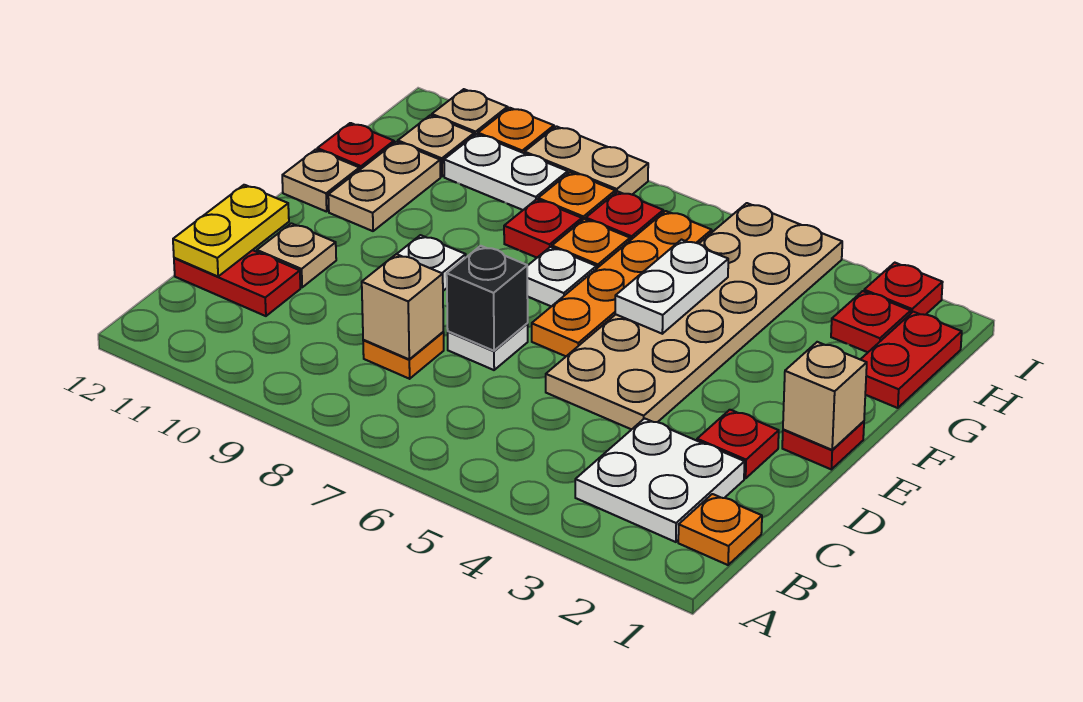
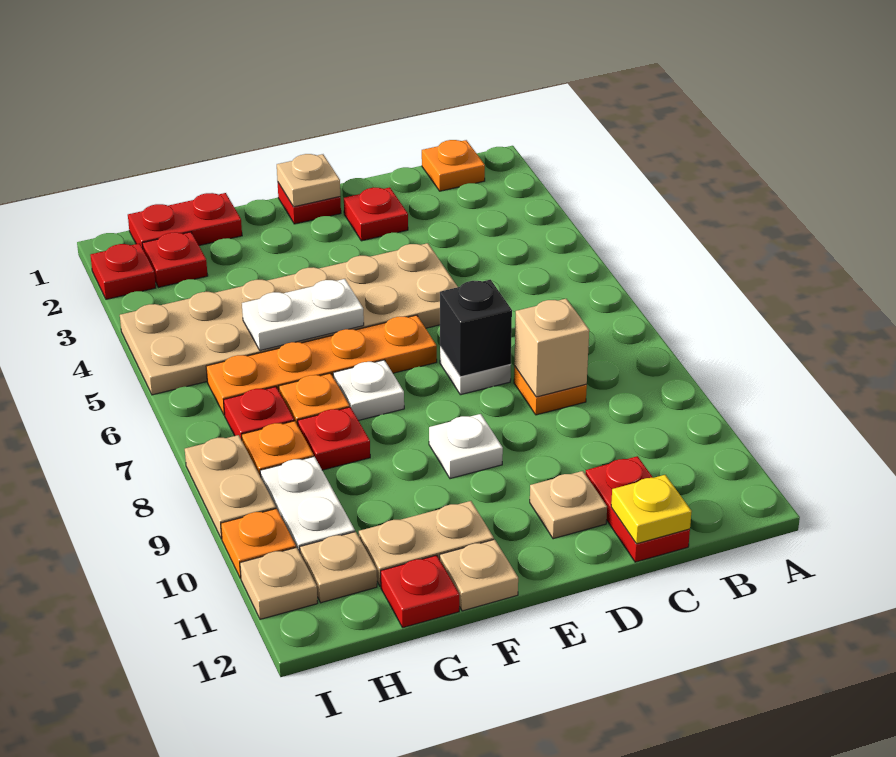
white plate B2:C3 level 1 -> none
yellow plate C12:D12 level 2 -> yellow plate C12 level 2
tan brick E1 level 2 -> tan plate E1 level 2

